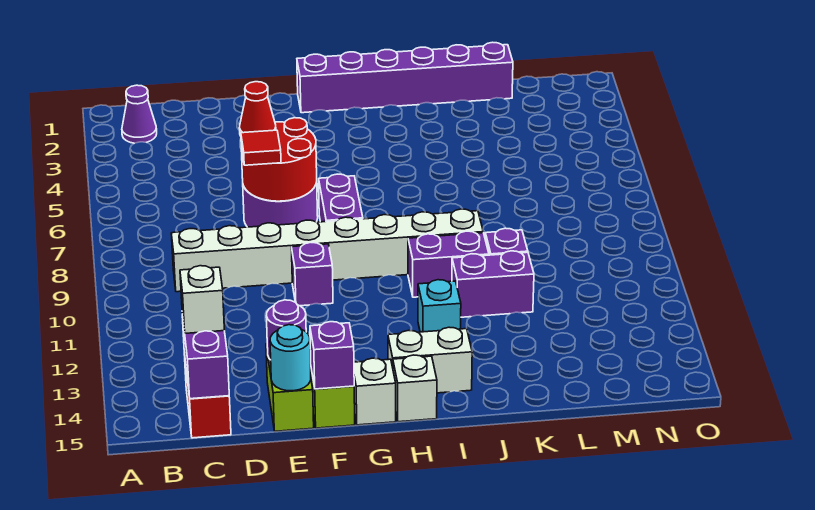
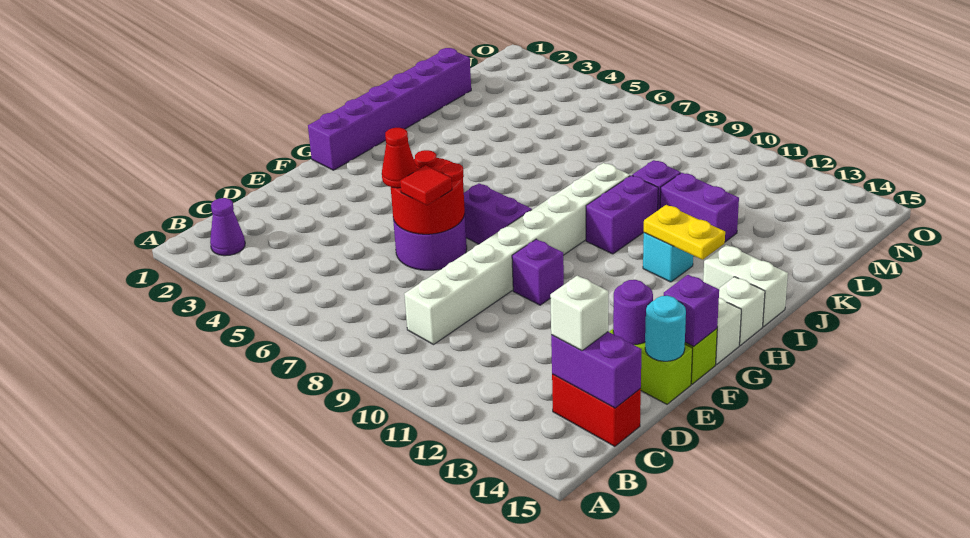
white brick H14:I14 level 1 -> white brick I14:I15 level 1
none -> yellow plate I12:I13 level 2
purple brick J11:K11 level 1 -> purple brick K11:K12 level 1

